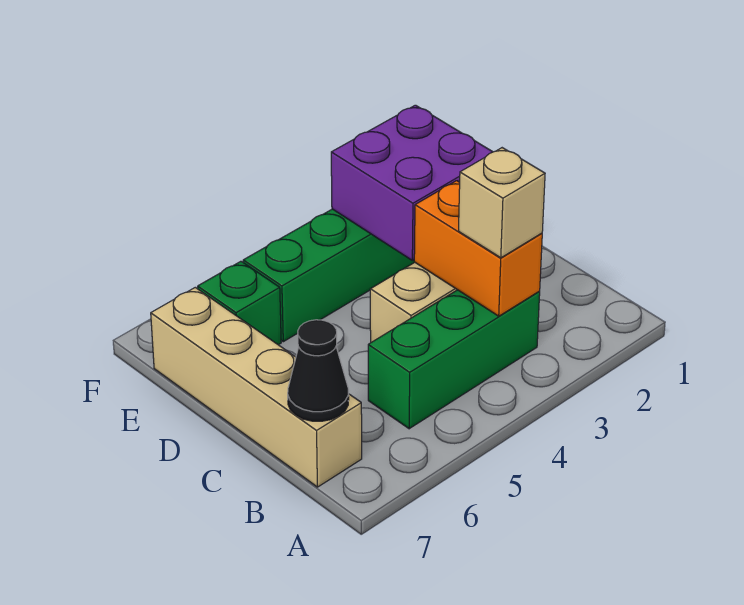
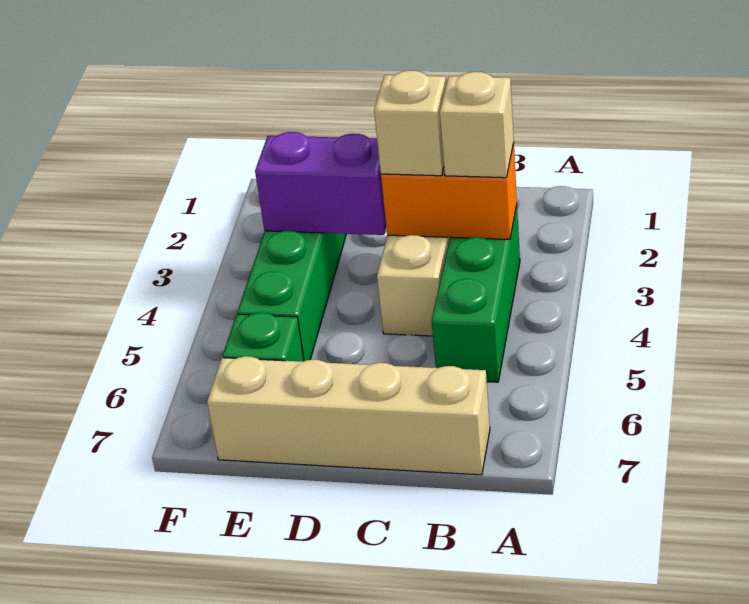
black cone B7 level 2 -> none
none -> tan brick C3 level 3
purple brick D2:E3 level 2 -> purple brick D3:E3 level 2

